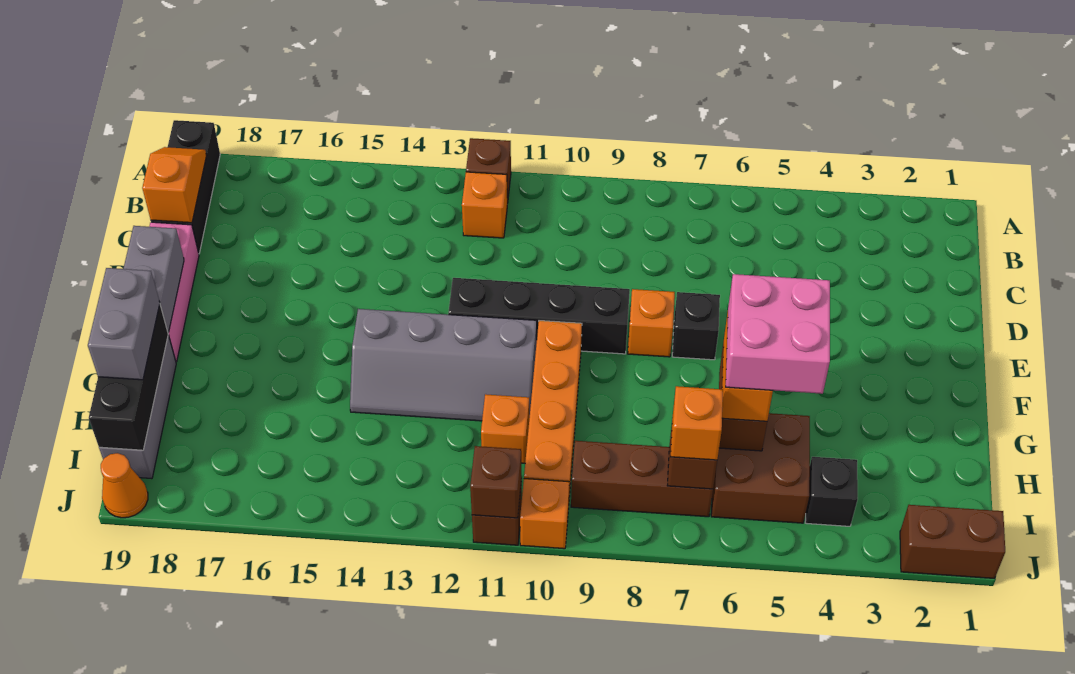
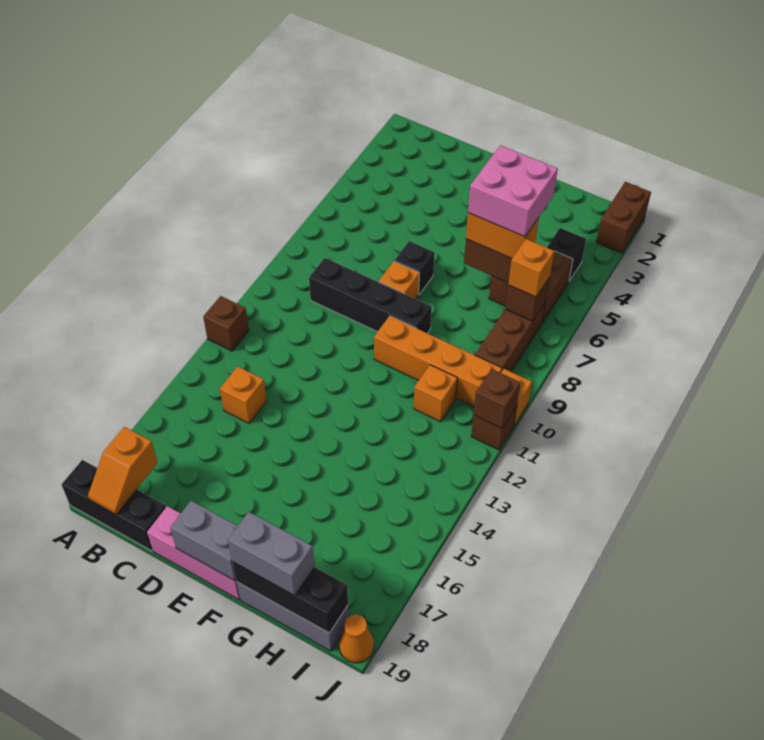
orange brick B12 level 1 -> orange brick C14 level 1
orange slope B19:C19 level 2 top C -> orange slope B18:B19 level 2 top 18
black brick E9:E12 level 1 -> black brick C9:F9 level 1
grey slope F11:G14 level 1 top F -> none

